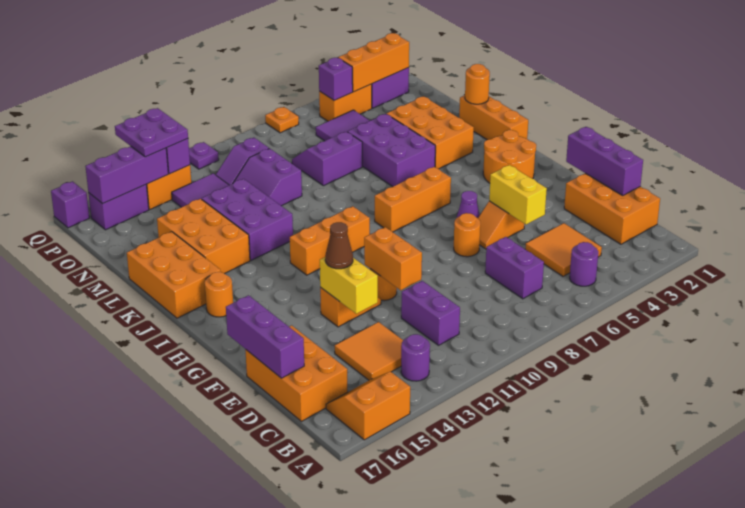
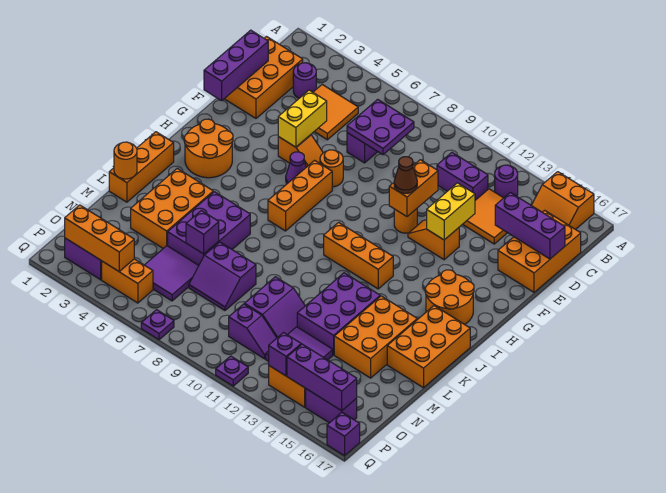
purple round brick B5 level 1 -> purple round brick C3 level 1
purple brick C11:D11 level 1 -> purple brick C11:C12 level 1
purple brick D17:F17 level 2 -> purple brick D15:D17 level 2
brown cone F13 level 3 -> brown cone F11 level 3
orange brick I6:I8 level 1 -> orange brick G7:I7 level 1
orange round brick I16 level 1 -> orange round brick H15:I16 level 1
purple brick P5 level 2 -> purple brick M6 level 2
purple plate P13:Q14 level 3 -> purple plate C7:D8 level 2
orange plate Q7 level 1 -> purple plate Q7 level 1

